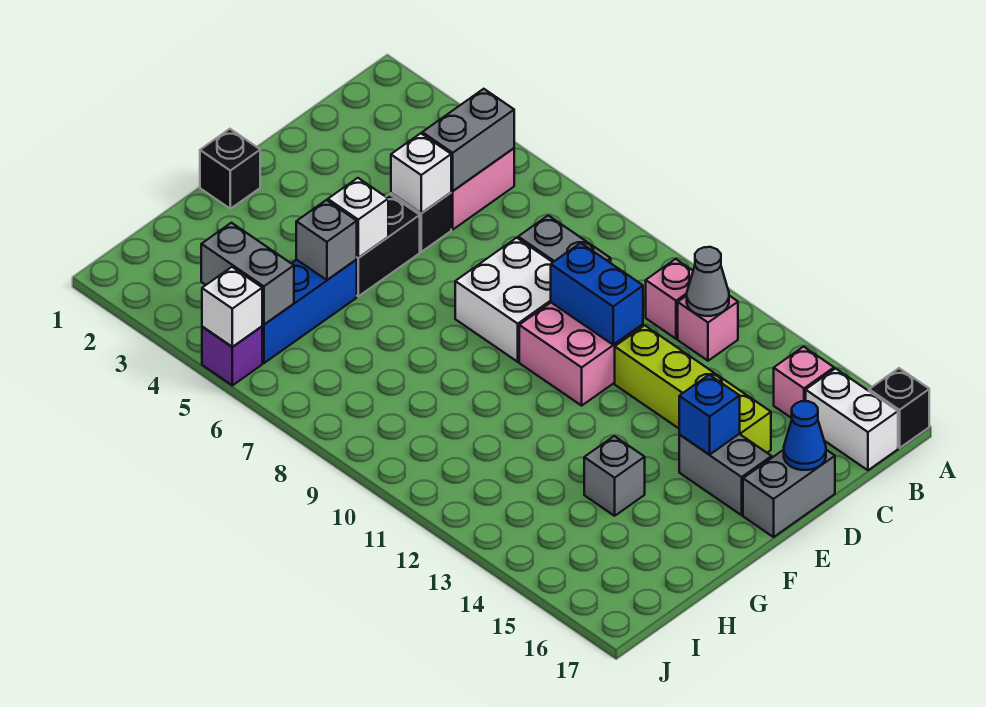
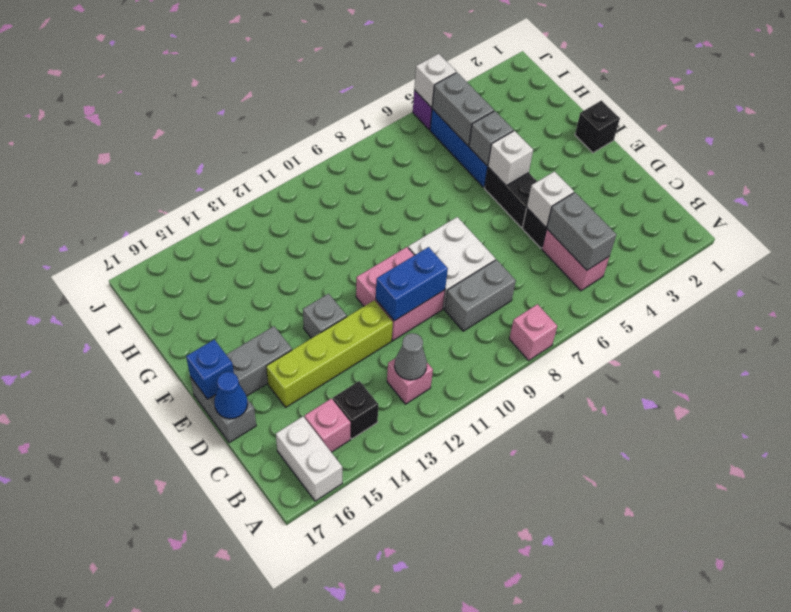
black brick A17 level 1 -> black brick B14 level 1
pink brick B11 level 1 -> pink brick A8 level 1
white brick B16:B17 level 1 -> white brick A16:B16 level 1
blue brick E15 level 2 -> blue brick E17 level 2
grey brick G14 level 1 -> grey brick E13 level 1
grey brick I4:I5 level 2 -> grey brick H5:I5 level 2

